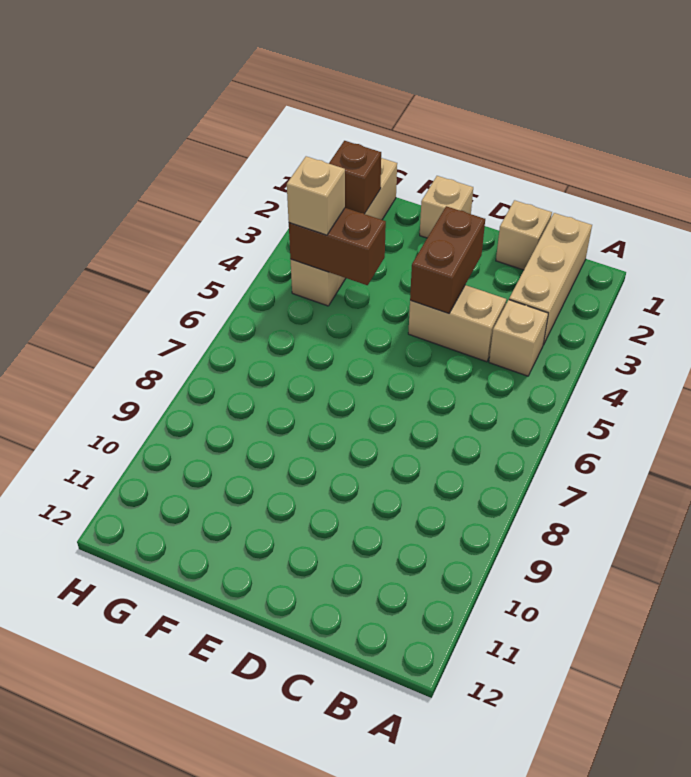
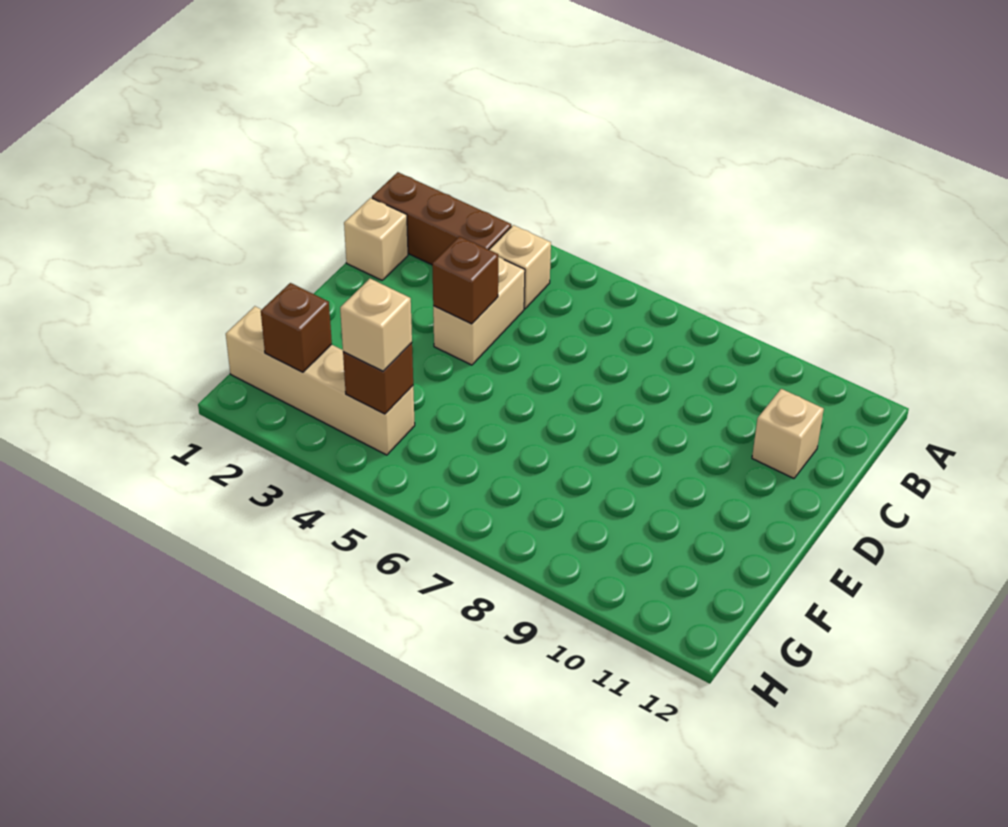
tan brick B1:B3 level 1 -> brown brick B1:B3 level 1
brown brick D3:D4 level 2 -> brown brick D4 level 2
tan brick E1 level 1 -> tan brick C11 level 1
brown brick F4:G4 level 2 -> brown brick G4 level 2

